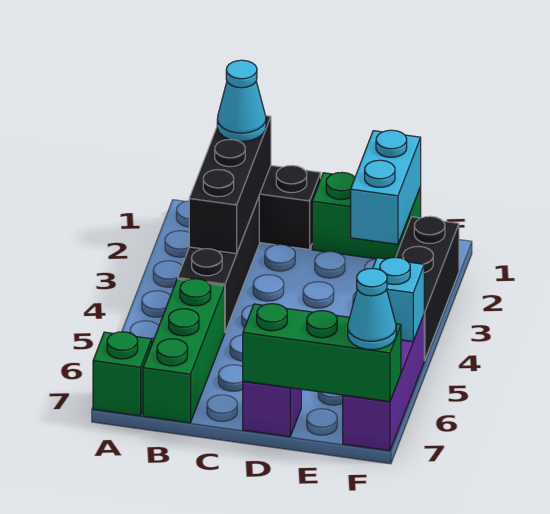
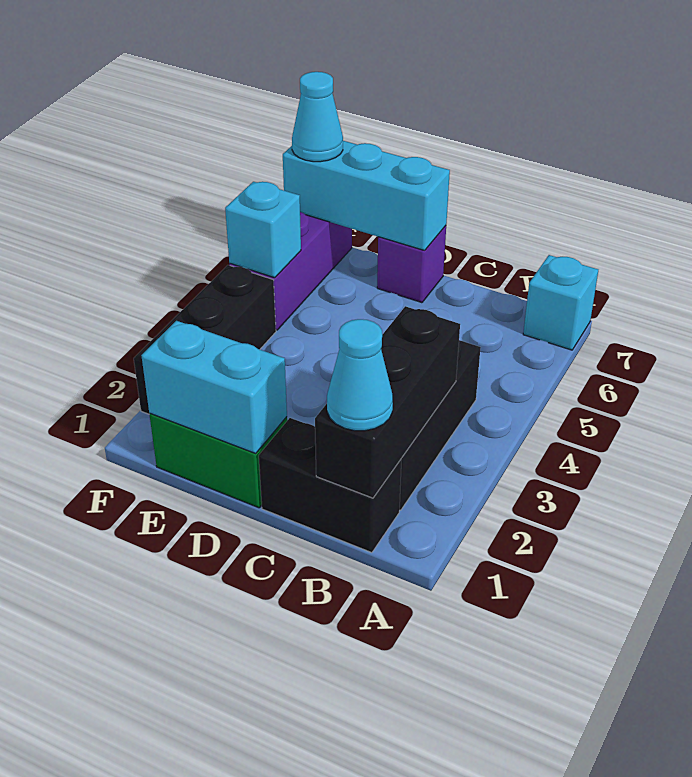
green brick A7 level 1 -> cyan brick A7 level 1
green brick B5:B7 level 1 -> none
green brick D7:F7 level 2 -> cyan brick D7:F7 level 2
cyan brick E1:E2 level 2 -> cyan brick D1:E1 level 2

